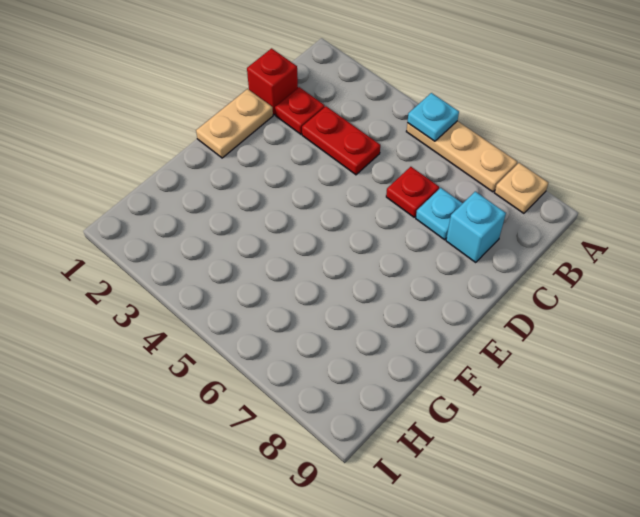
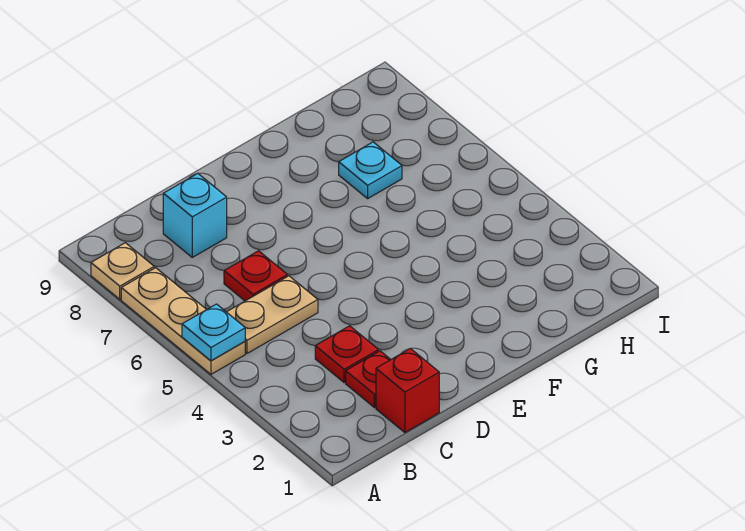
red plate C3:C4 level 1 -> red plate C3 level 1
cyan plate C7 level 1 -> cyan plate G7 level 1
tan plate D1:E1 level 1 -> tan plate B5:C5 level 1

